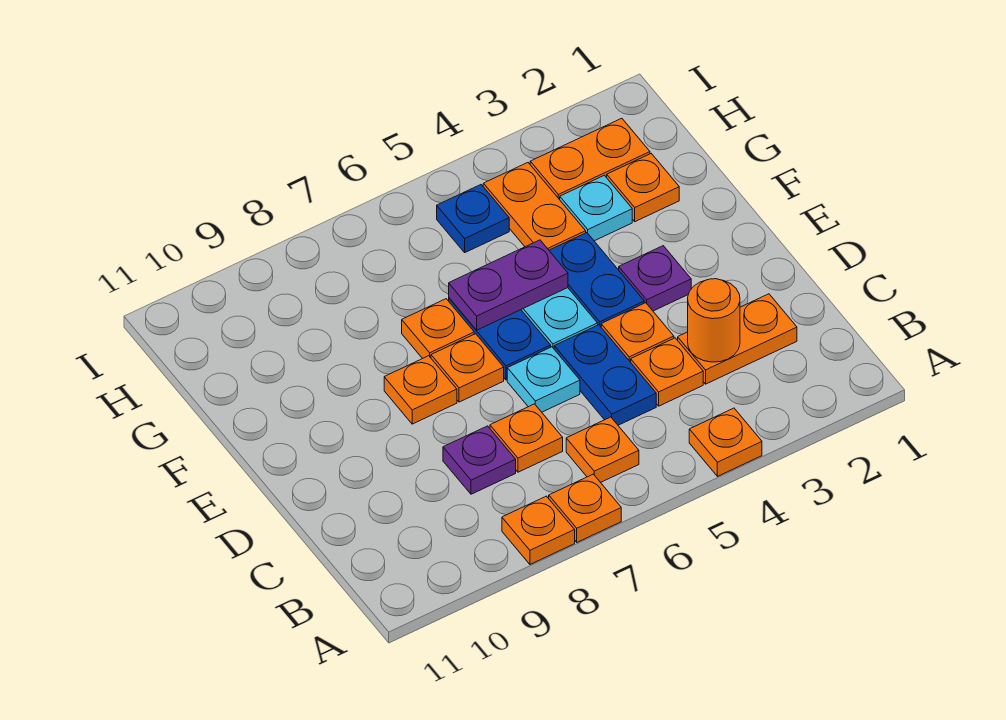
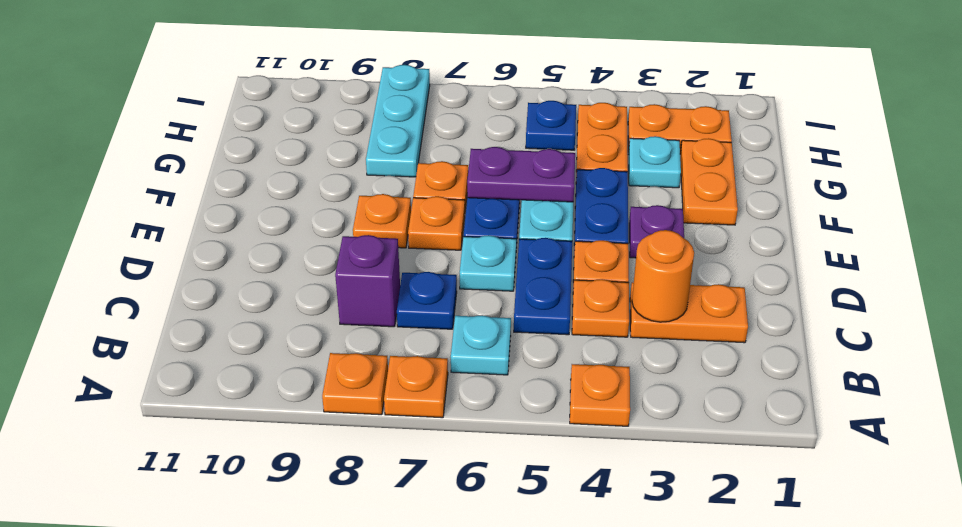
orange plate B6 level 1 -> cyan plate B6 level 1
orange plate C7 level 1 -> blue plate C7 level 1
purple plate C8 level 1 -> purple brick C8 level 1
orange plate G2 level 1 -> orange plate F2:G2 level 1
none -> cyan plate G8:I8 level 1

